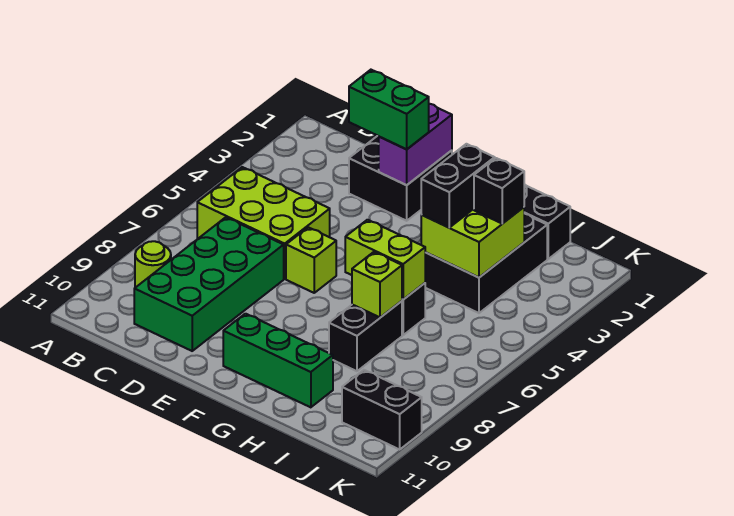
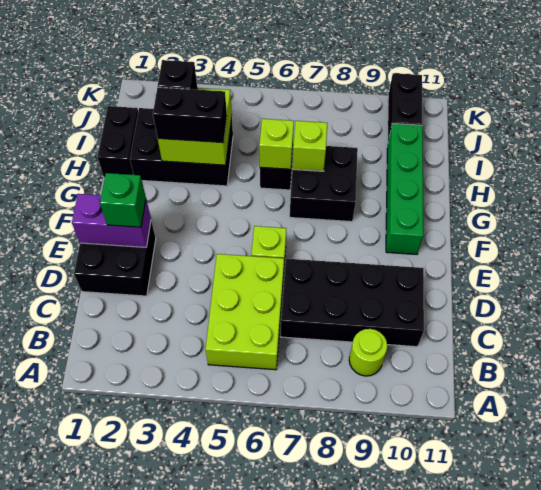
green brick C7:D10 level 1 -> black brick C7:D10 level 1
green brick D2:E2 level 3 -> green brick E2 level 3
green brick F10:H10 level 1 -> green brick F10:I10 level 1
lime brick G6:H6 level 2 -> lime brick H6 level 2
black brick H7:H8 level 1 -> black brick G7:H8 level 1

